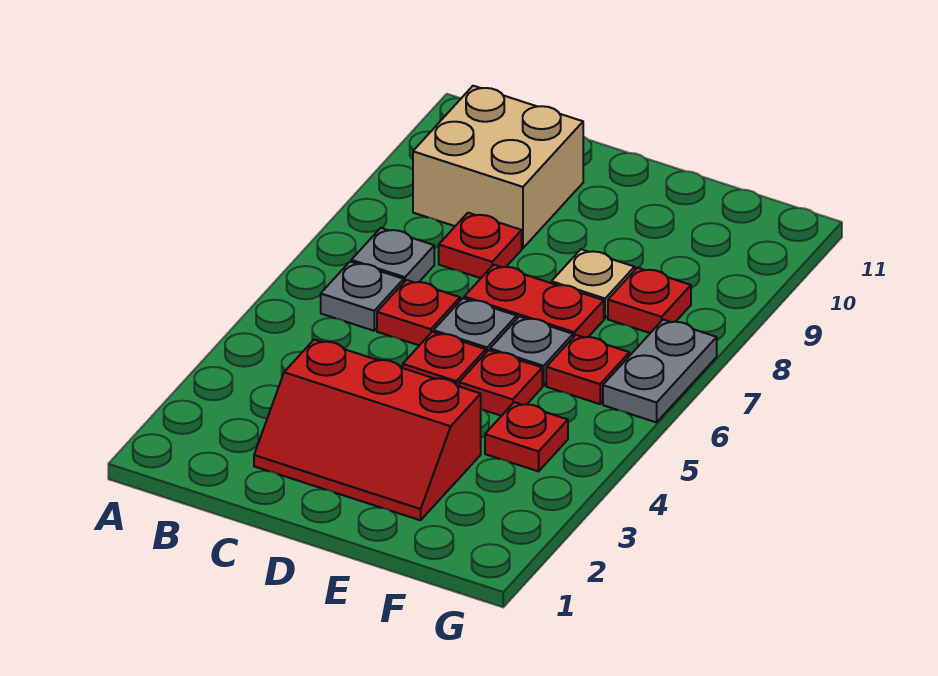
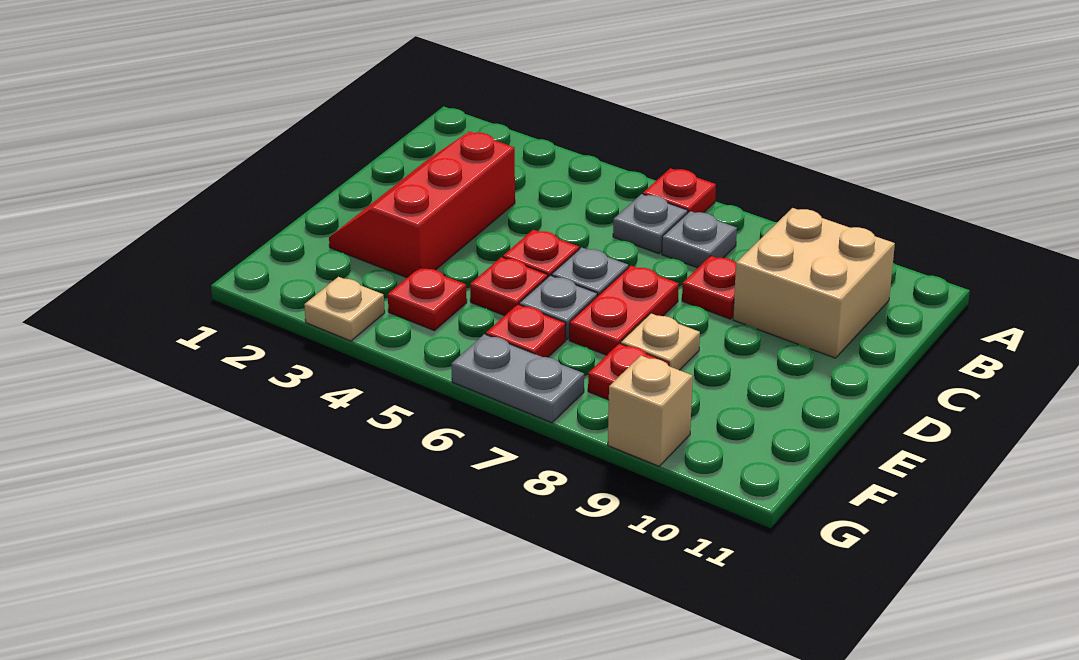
red plate C6 level 1 -> red plate A6 level 1
none -> tan plate G3 level 1
none -> tan brick G9 level 1

